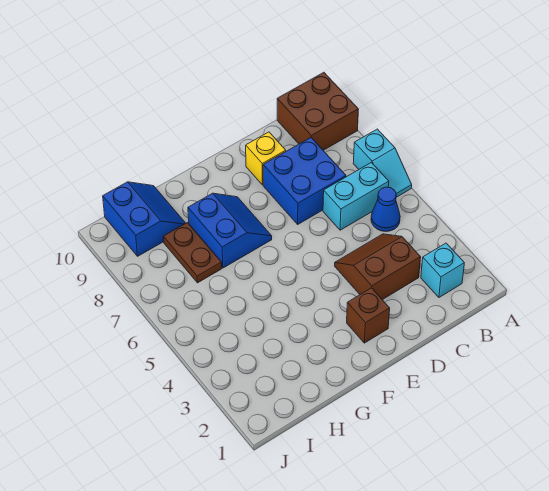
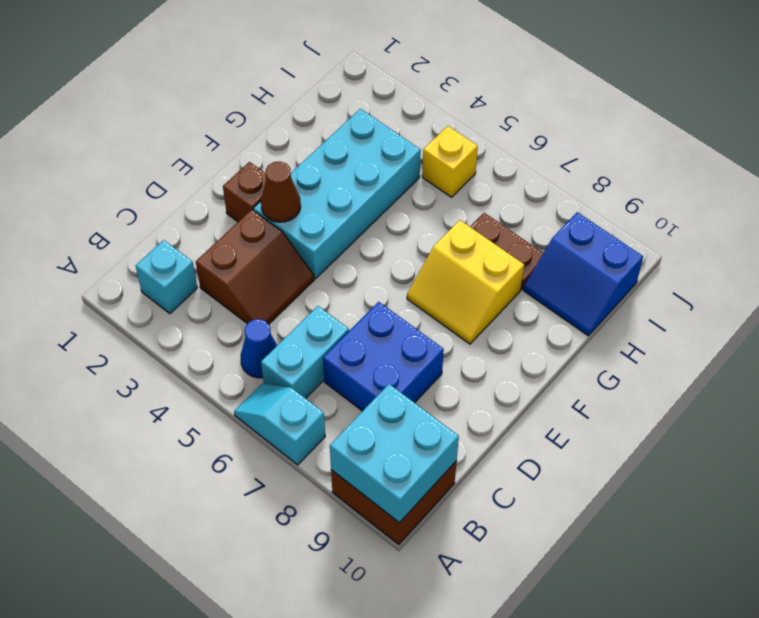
none -> cyan brick A9:B10 level 2
yellow brick D9 level 1 -> yellow brick I5 level 1
none -> cyan brick E3:H4 level 1
none -> brown cone E3 level 2
blue slope F7:G8 level 1 top G -> yellow slope F7:G8 level 1 top G

